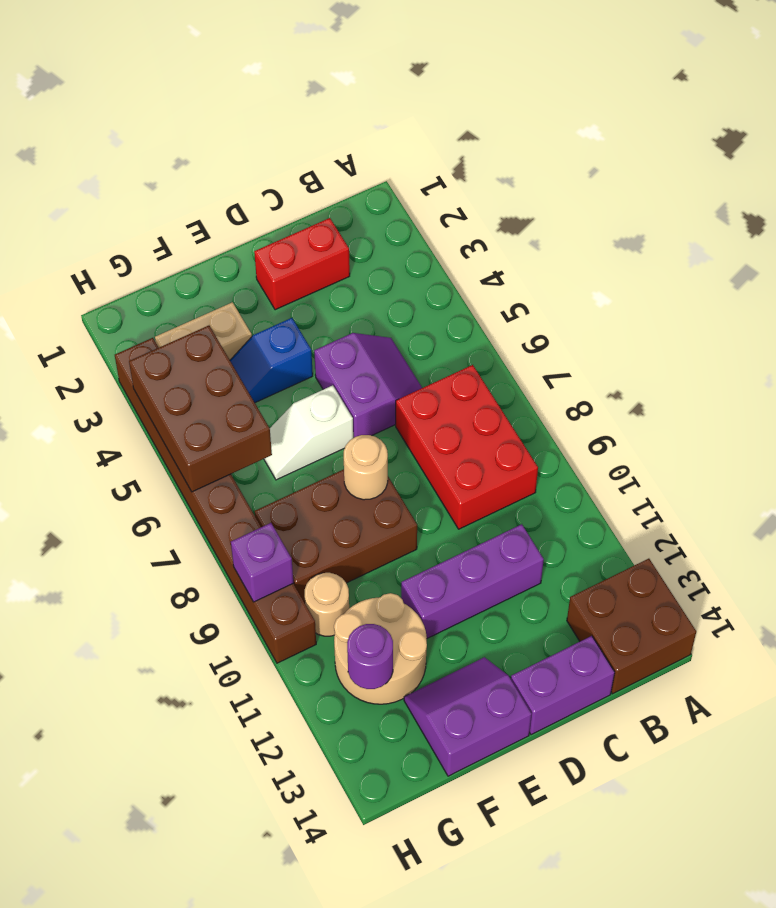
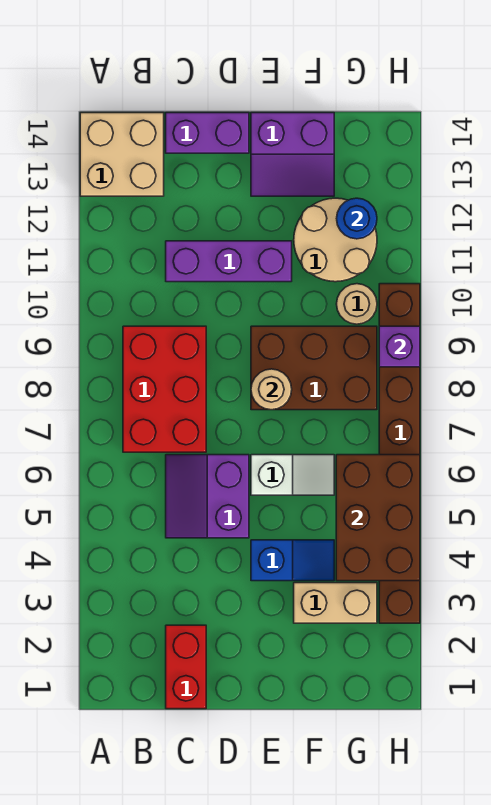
brown brick A13:B14 level 1 -> tan brick A13:B14 level 1
red brick C2:D2 level 1 -> red brick C1:C2 level 1
purple round brick G12 level 2 -> blue round brick G12 level 2

